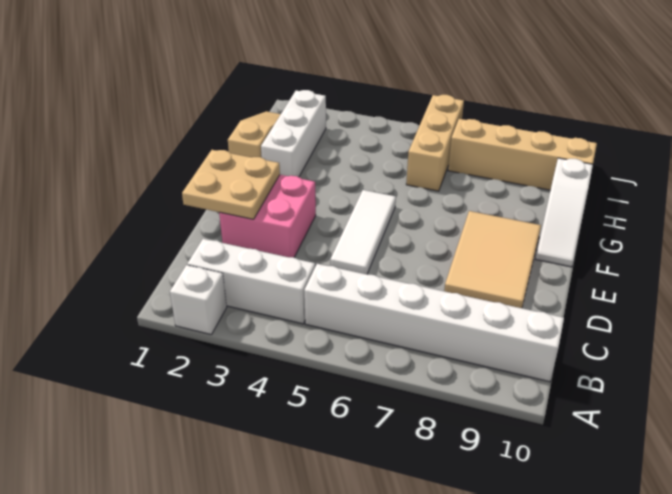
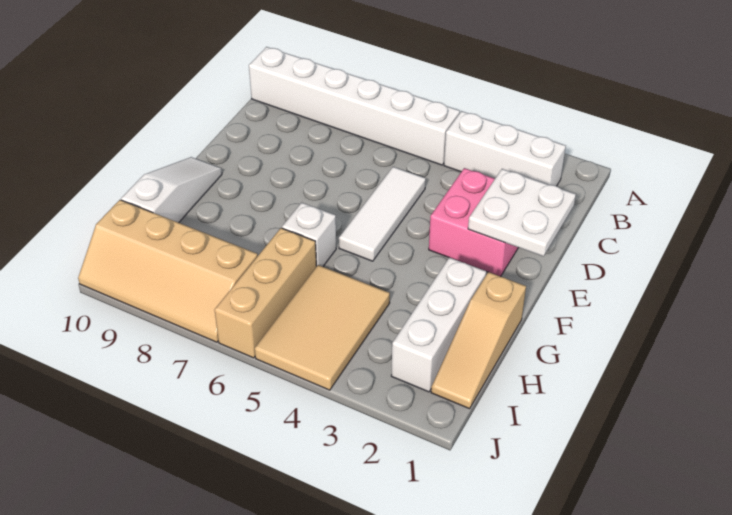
white brick A2 level 1 -> white brick G6 level 1
tan plate D1:E2 level 2 -> white plate D1:E2 level 2
tan tile D8:F9 level 1 -> tan tile H4:J5 level 1

